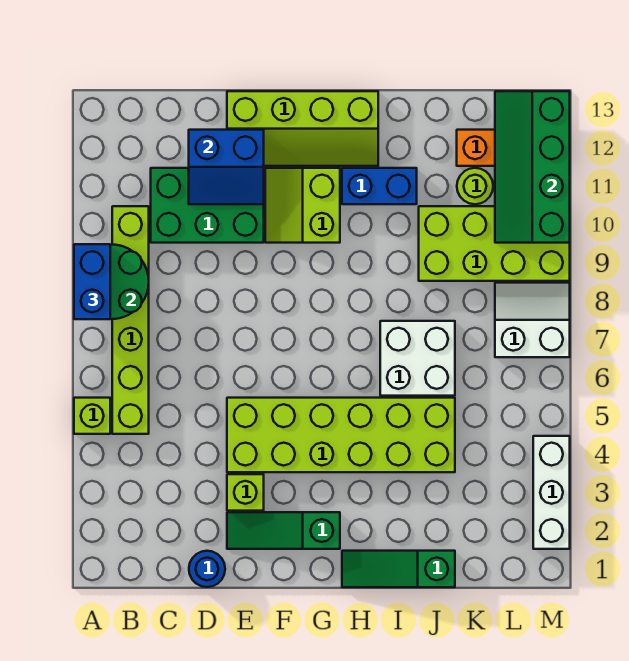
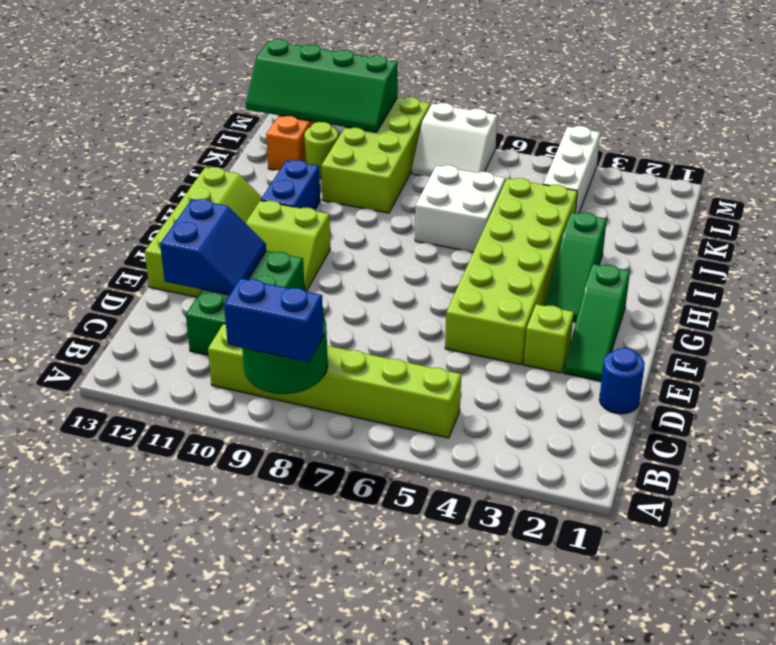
lime brick A5 level 1 -> none
green slope H1:J1 level 1 top J -> green slope G3:I3 level 1 top I
white slope L7:M8 level 1 top 7 -> white slope L7:M8 level 1 top M
white brick M2:M4 level 1 -> white brick K4:M4 level 1

